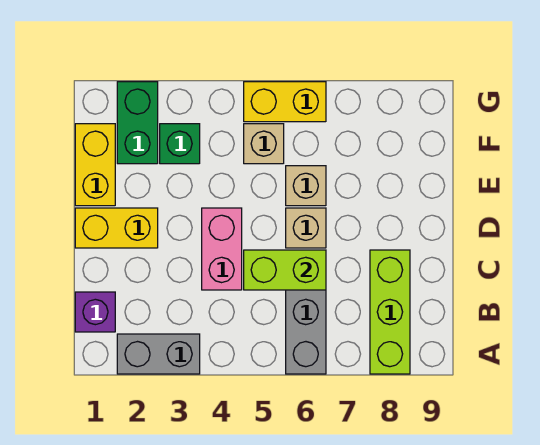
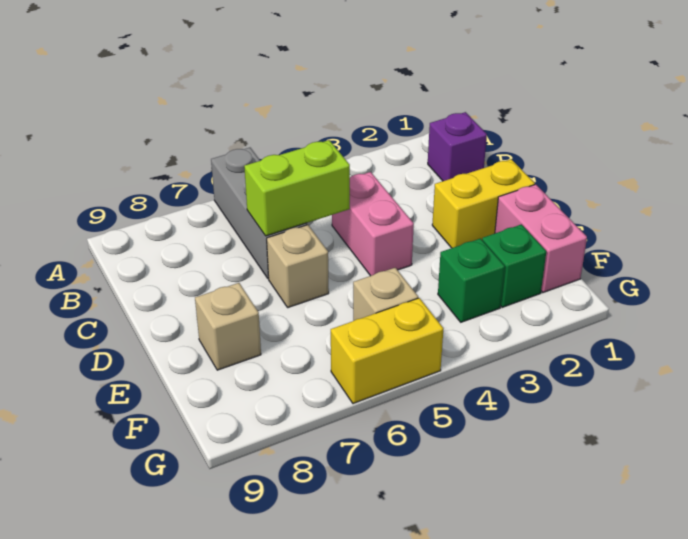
grey brick A2:A3 level 1 -> none
lime brick A8:C8 level 1 -> none
yellow brick E1:F1 level 1 -> pink brick E1:F1 level 1
tan brick E6 level 1 -> tan brick E8 level 1
green brick F2:G2 level 1 -> green brick F2 level 1

